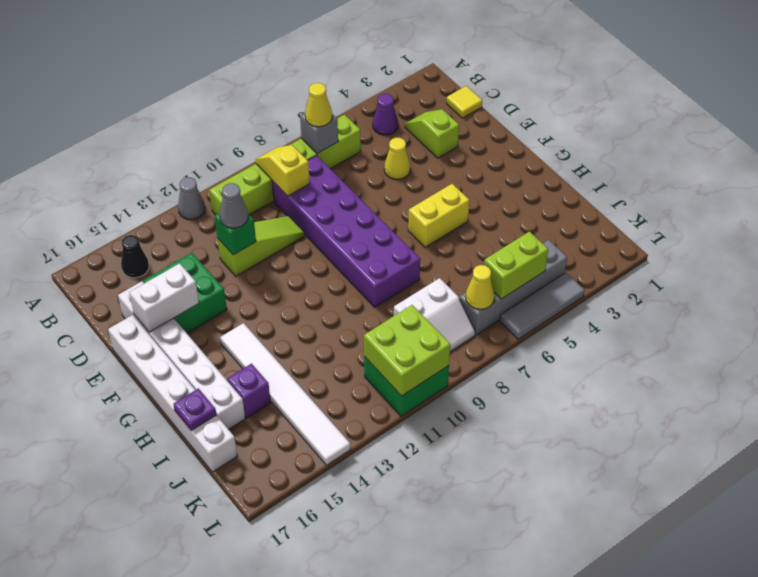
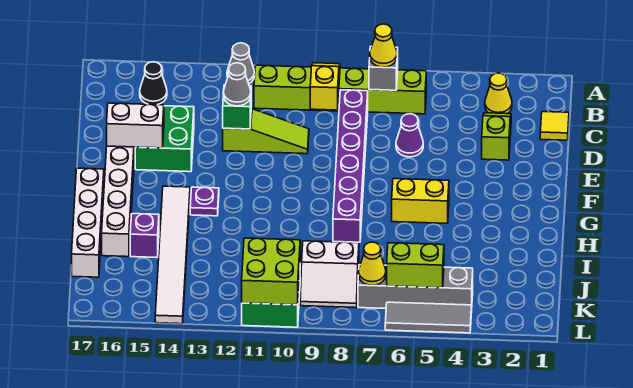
purple cone B4 level 1 -> purple cone D6 level 1
purple brick C8:H9 level 1 -> purple brick C8:H8 level 1
yellow cone D5 level 1 -> yellow cone B3 level 1
white brick E17:J17 level 1 -> white brick G17:J17 level 1
purple plate I17 level 2 -> purple plate G13 level 1

